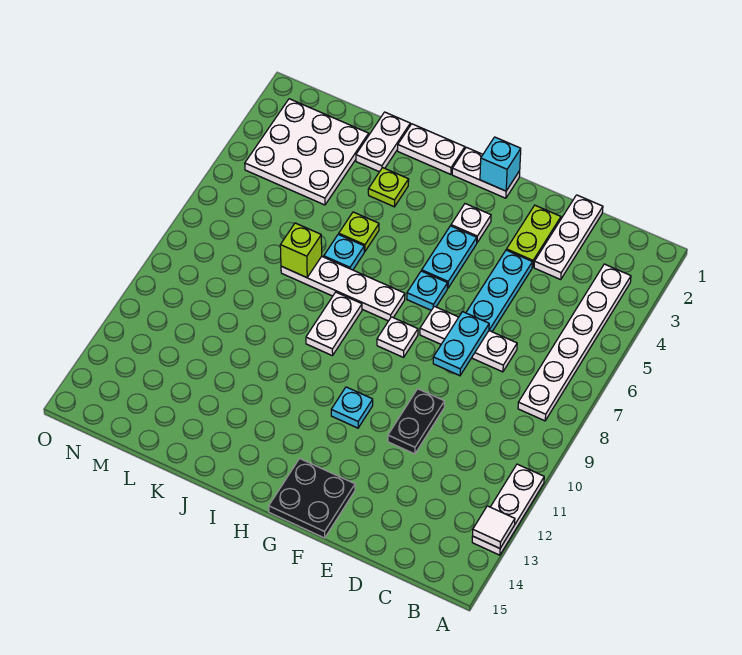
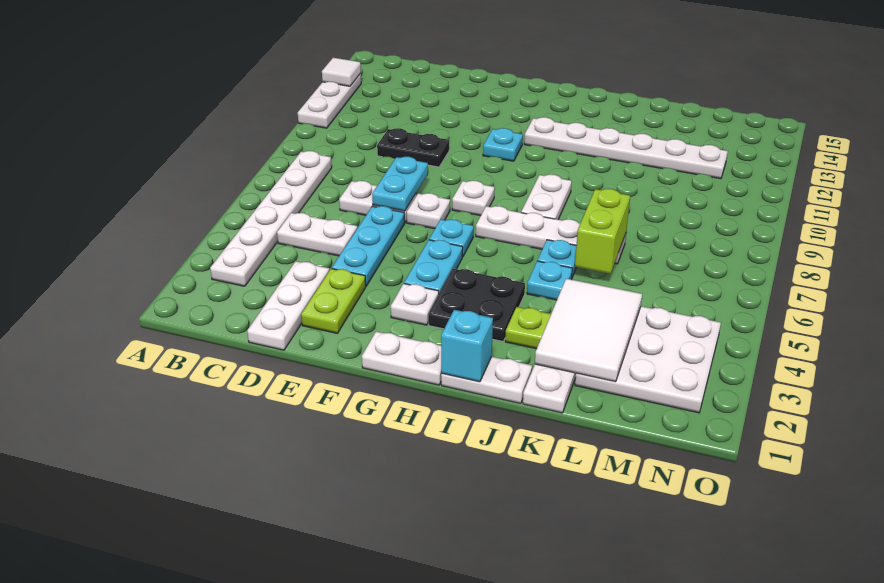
none -> white plate C5:D5 level 1
black plate E10:E11 level 1 -> black plate D10:E10 level 1
black plate F14:G15 level 1 -> black plate H3:I4 level 1
cyan brick G1 level 2 -> cyan brick I1 level 2
none -> white plate H12:M12 level 1
lime plate J5 level 1 -> cyan plate J5 level 1
none -> white tile K2:L4 level 2
lime brick K7 level 2 -> lime brick K6:K7 level 2

